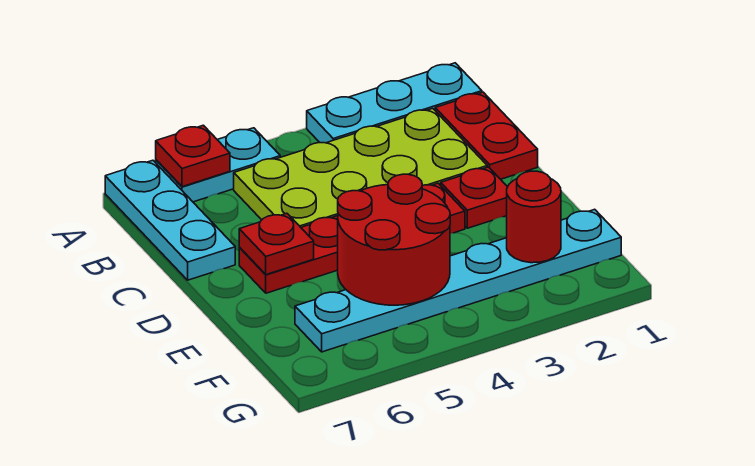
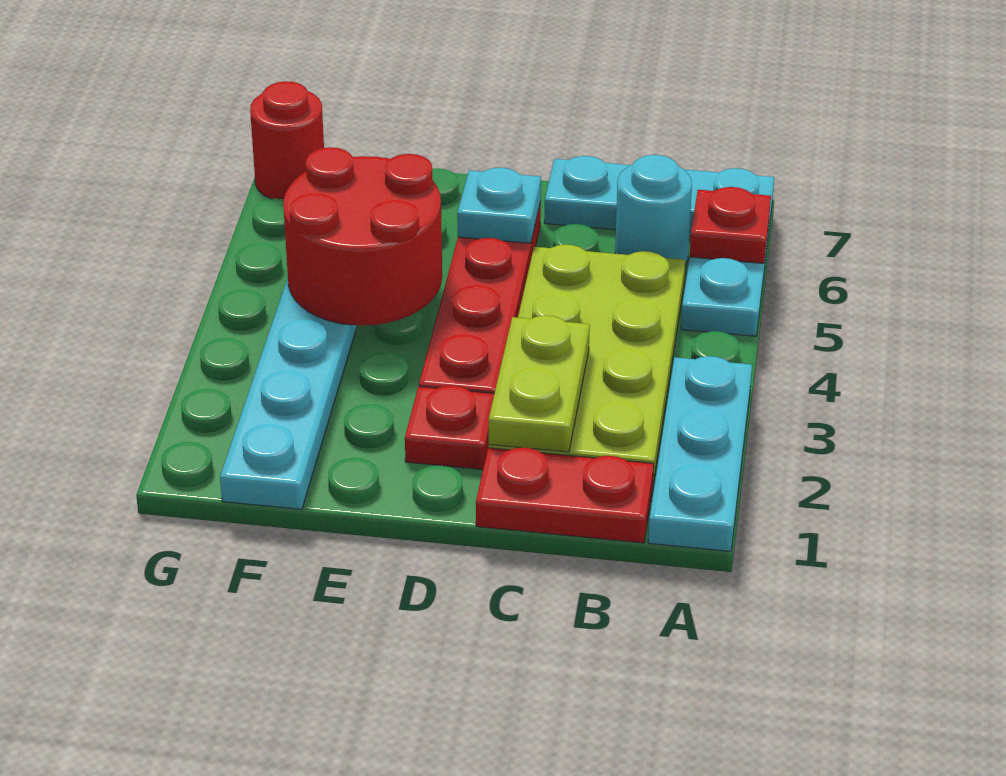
none -> cyan round brick B6 level 1
none -> lime plate C2:C3 level 2
red plate D6 level 2 -> cyan plate D6 level 2
red round brick F2 level 2 -> red round brick G7 level 1

